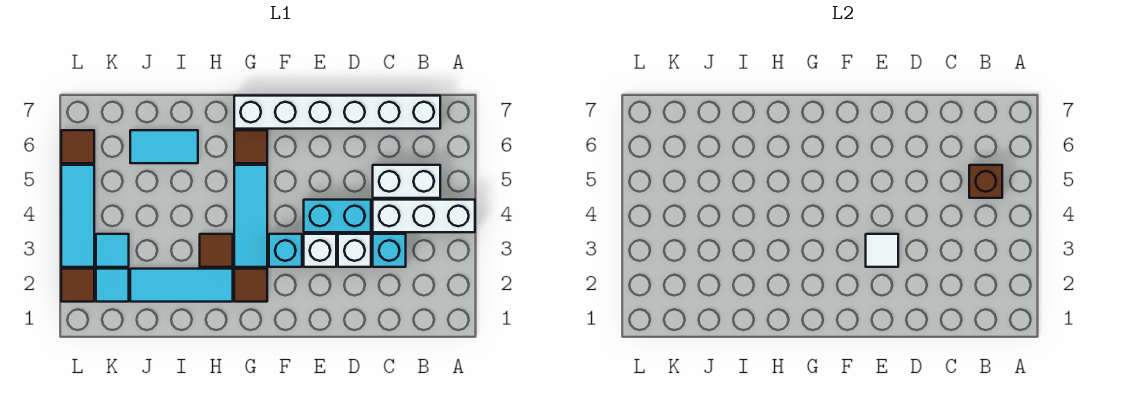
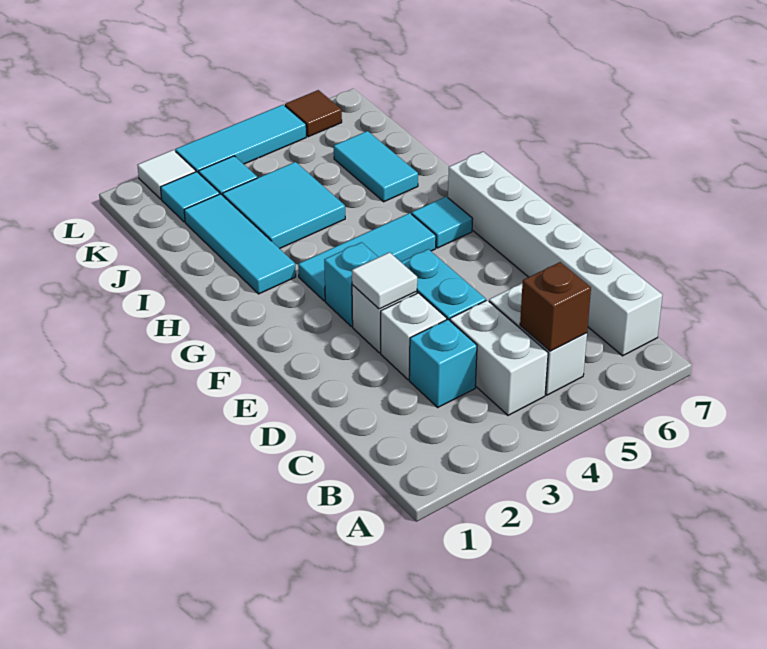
white brick A4:C4 level 1 -> white brick B4:C4 level 1
brown tile G2 level 1 -> none
brown tile G6 level 1 -> cyan tile G6 level 1
brown tile H3 level 1 -> none
none -> cyan tile I3:J4 level 1
brown tile L2 level 1 -> white tile L2 level 1

